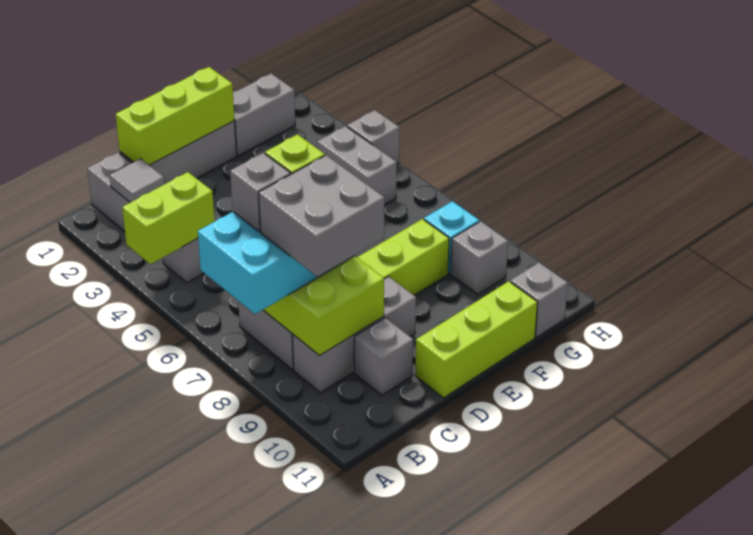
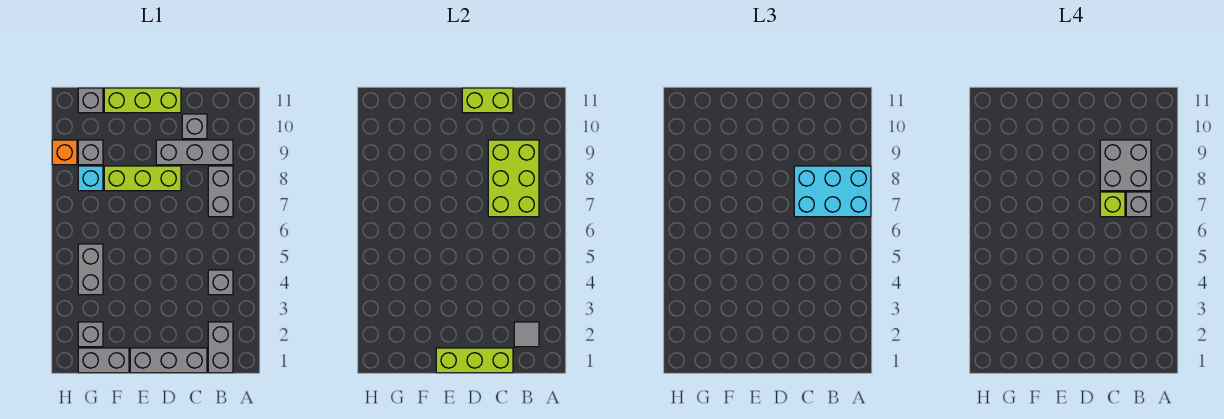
lime brick A4:B4 level 2 -> lime brick C11:D11 level 2
grey brick H4 level 1 -> grey brick G2 level 1
none -> orange brick H9 level 1

